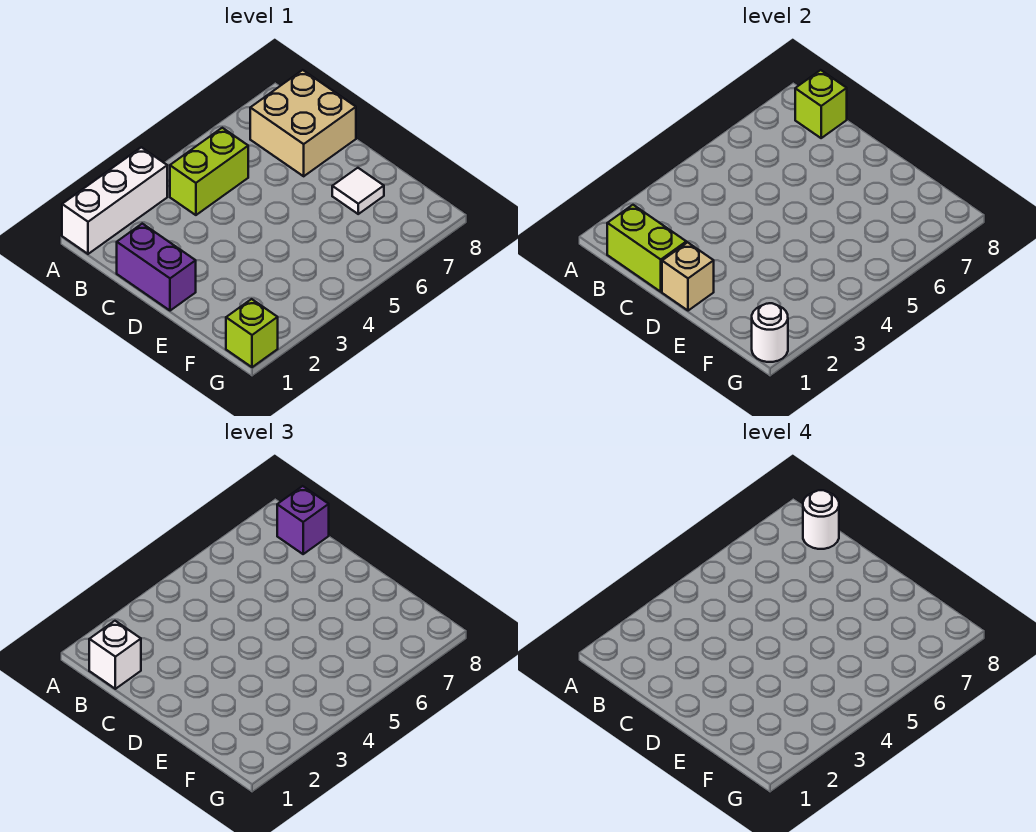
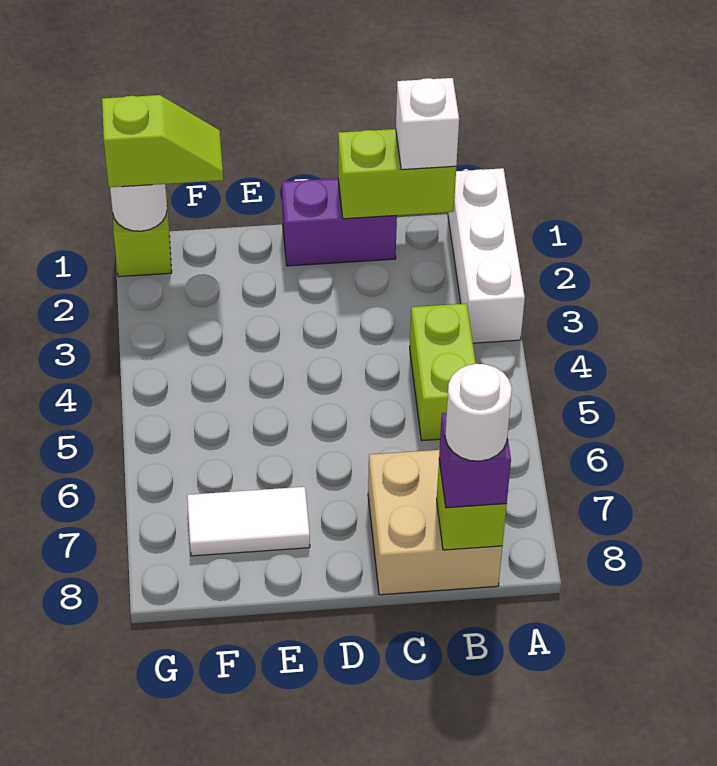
tan brick D1 level 2 -> none
white tile E7 level 1 -> white tile E7:F7 level 1
none -> lime slope F1:G1 level 3 top G

